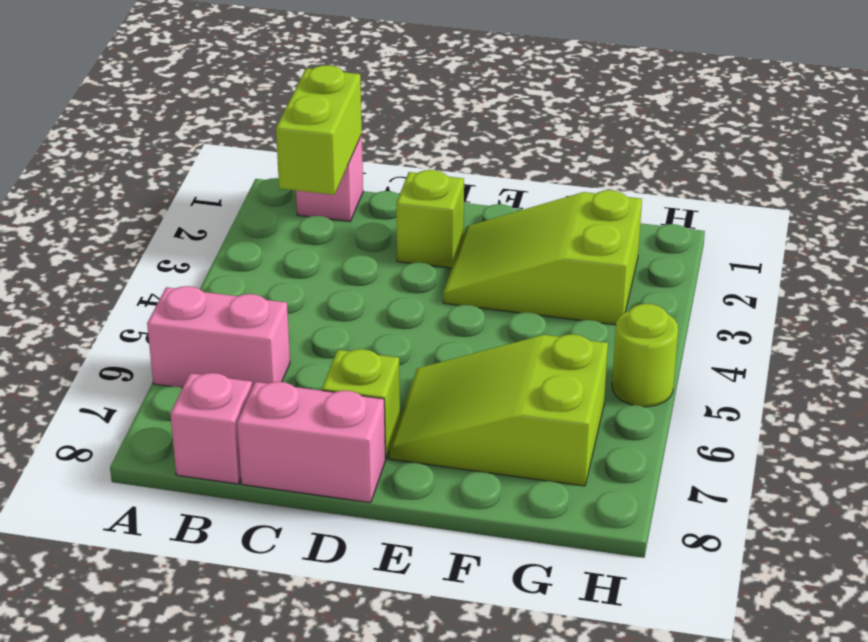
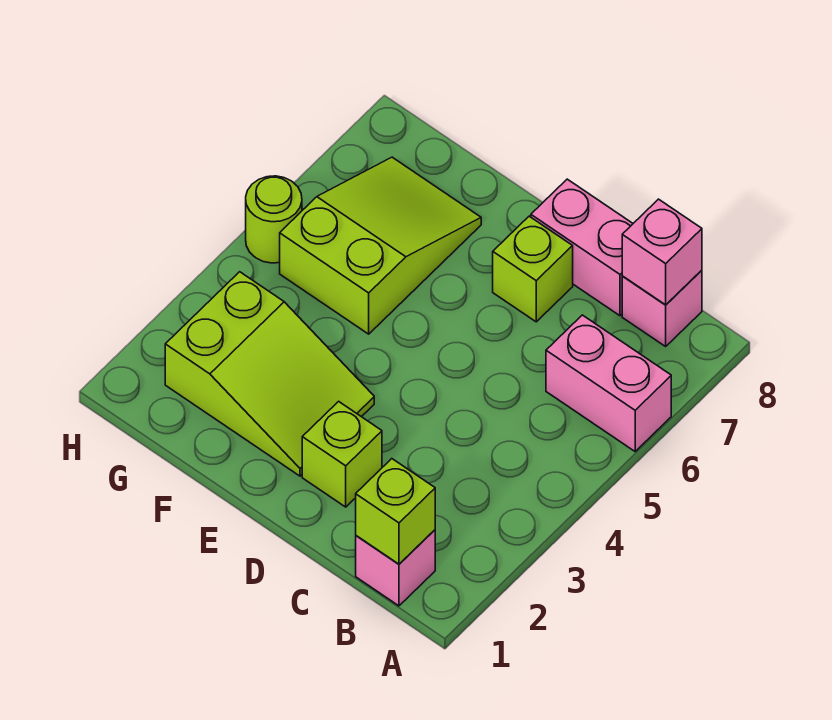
lime brick B1:B2 level 2 -> lime brick B1 level 2
none -> pink brick B8 level 2
lime slope E6:G7 level 1 top G -> lime slope F5:G7 level 1 top 5

